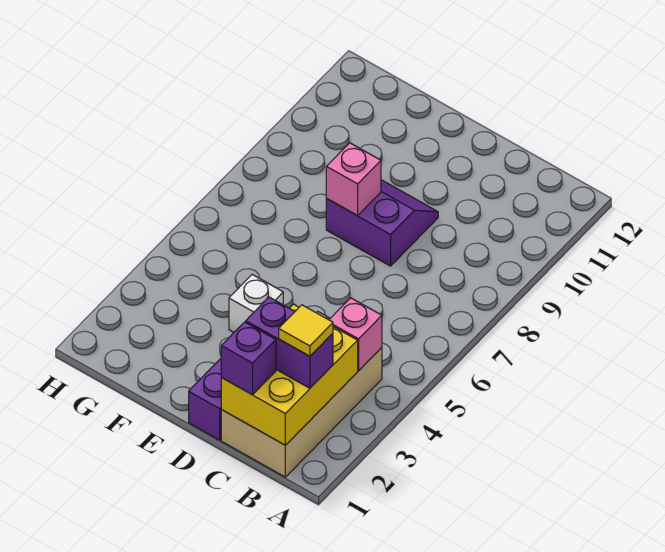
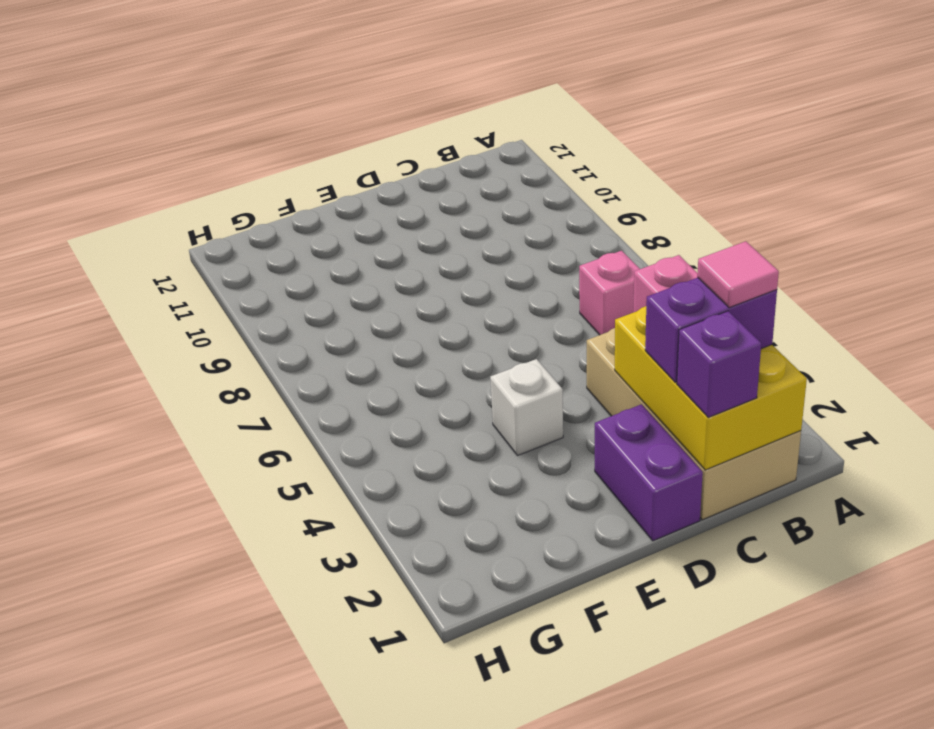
yellow tile B2 level 4 -> pink tile B2 level 4
purple slope D8:E9 level 1 top 8 -> none
pink brick E8 level 2 -> pink brick B6 level 1

